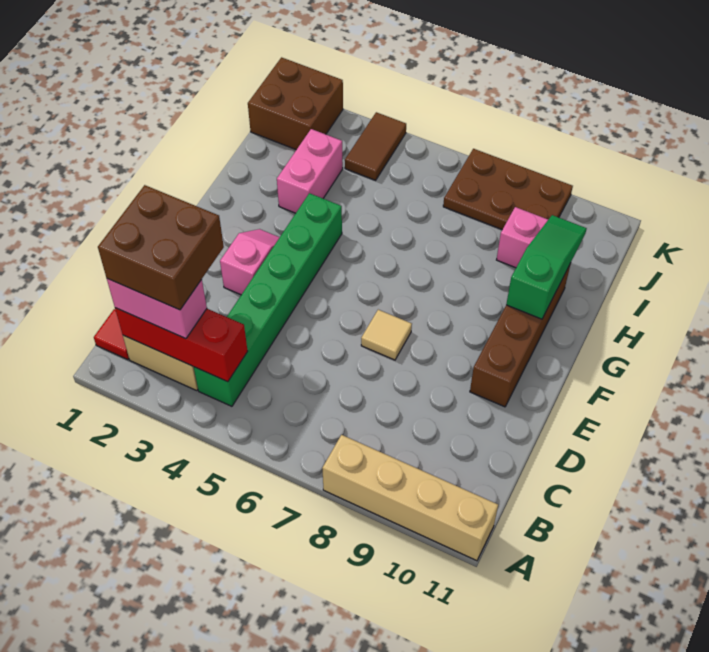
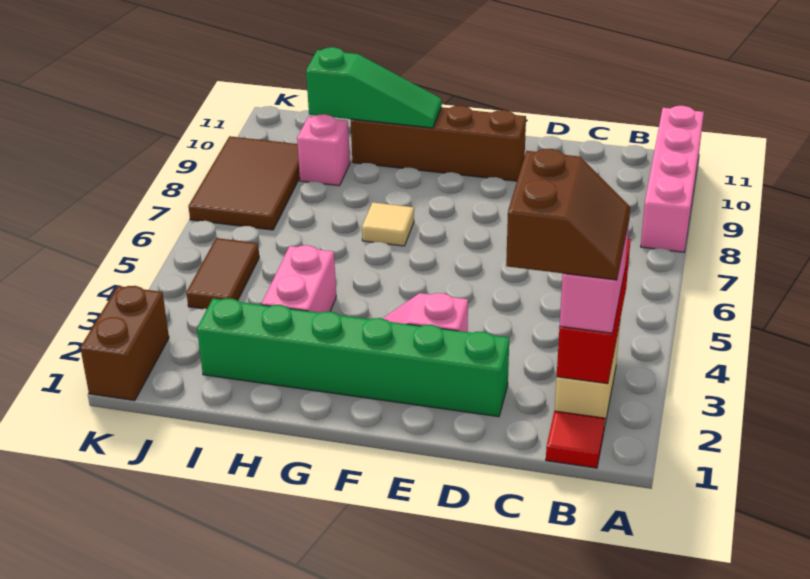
tan brick A8:A11 level 1 -> pink brick A8:A11 level 1
brown brick B2:C3 level 4 -> brown slope B2:C3 level 4 top C
green brick B4:G4 level 1 -> green brick D2:I2 level 1
tan tile E7 level 1 -> tan tile G7 level 1
green slope G10:I10 level 2 top G -> green slope G10:I10 level 2 top I
pink brick H3:I3 level 1 -> pink brick H3:H4 level 1
brown brick J1:K2 level 1 -> brown brick K1:K2 level 1
brown tile J4:K4 level 1 -> brown tile J4:J5 level 1
brown plate J7:K9 level 1 -> brown tile J7:K9 level 1

